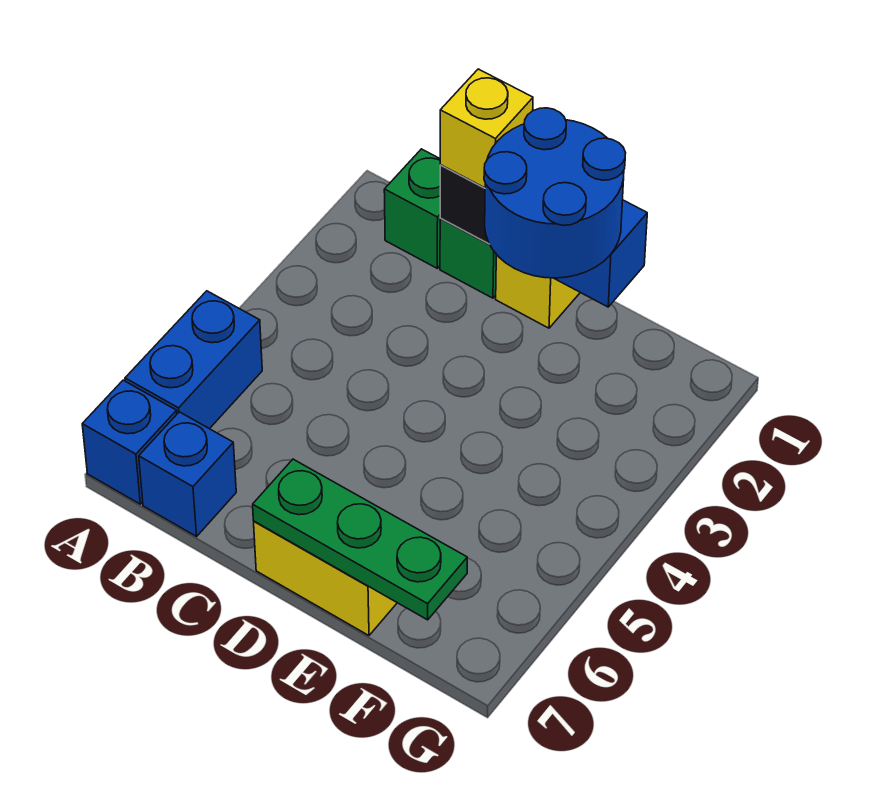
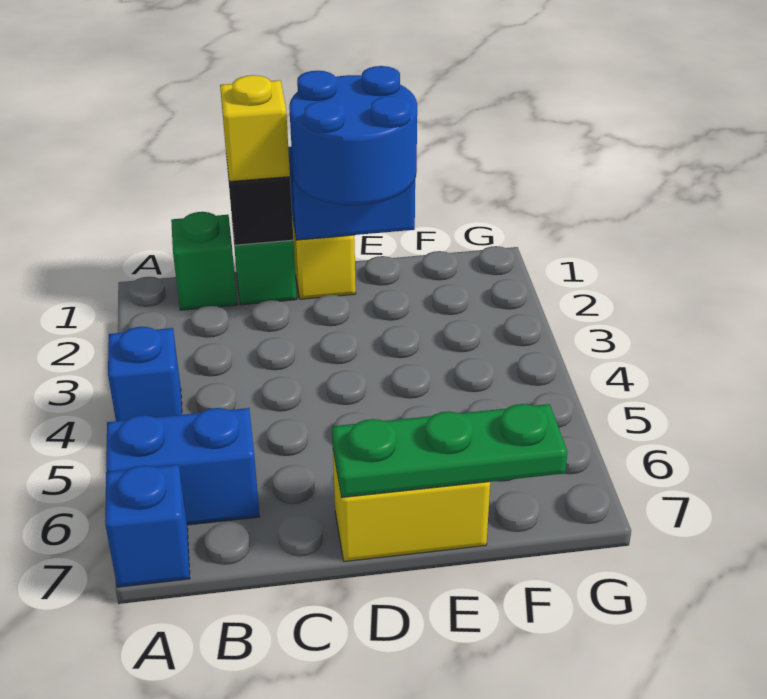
blue brick A5:A6 level 1 -> blue brick A6:B6 level 1
blue brick B7 level 1 -> blue brick A4 level 1

